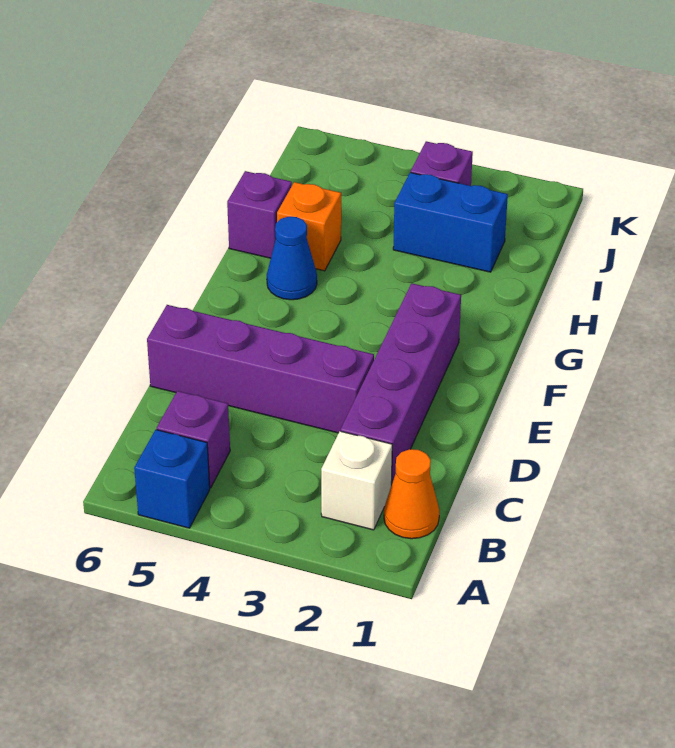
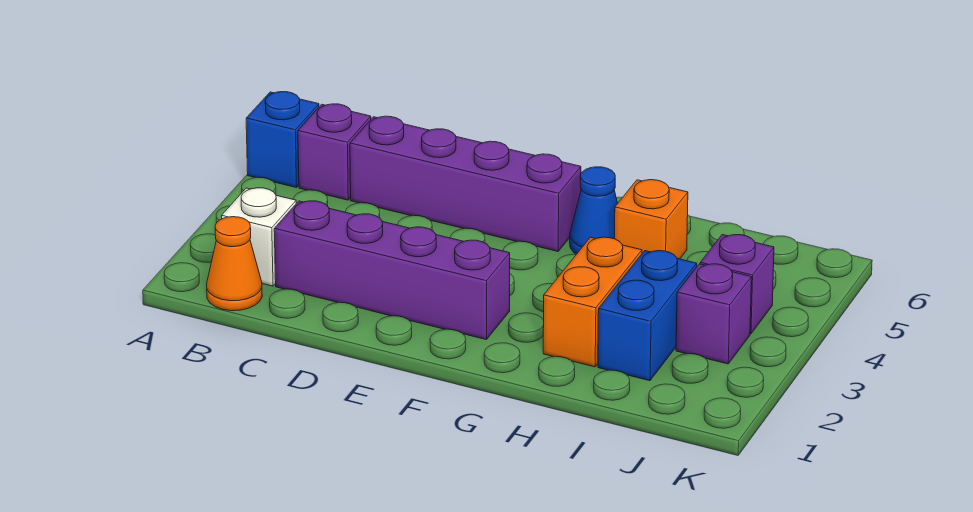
purple brick D3:D6 level 1 -> purple brick C5:F5 level 1
none -> orange brick H2:H3 level 1
purple brick H6 level 1 -> purple brick J4 level 1

